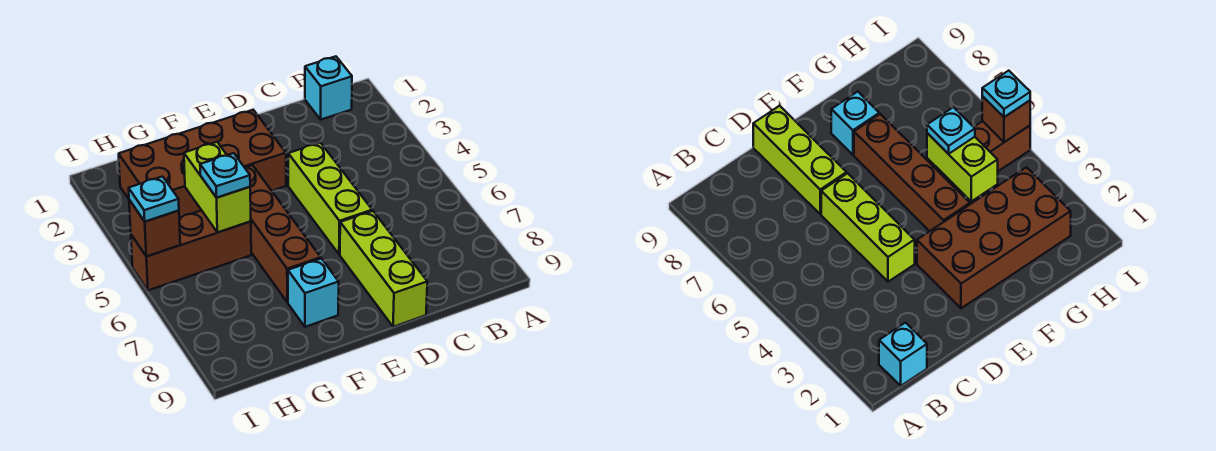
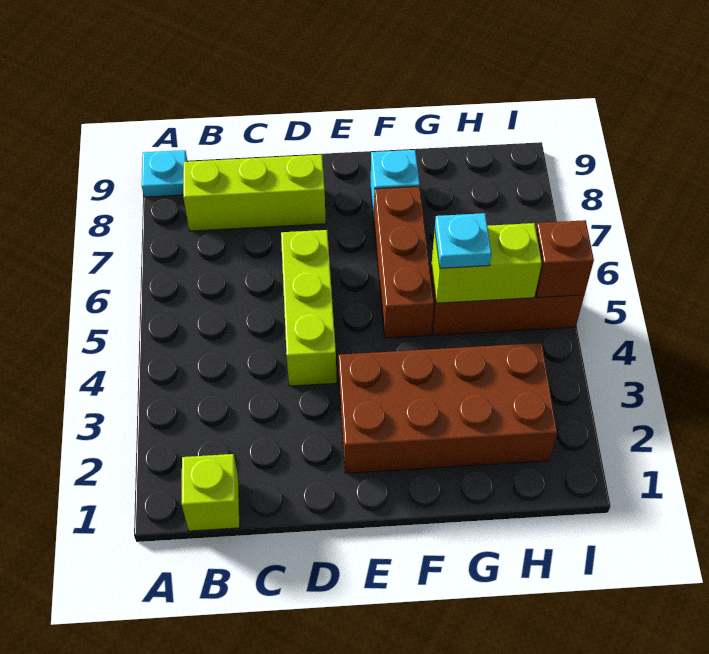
cyan brick B1 level 1 -> lime brick B1 level 1
lime brick D7:D9 level 1 -> lime brick B8:D8 level 1
brown brick F4:F7 level 1 -> brown brick F5:F7 level 1
lime brick G4:G5 level 2 -> lime brick G5:H5 level 2
cyan plate I5 level 3 -> cyan plate A9 level 1

